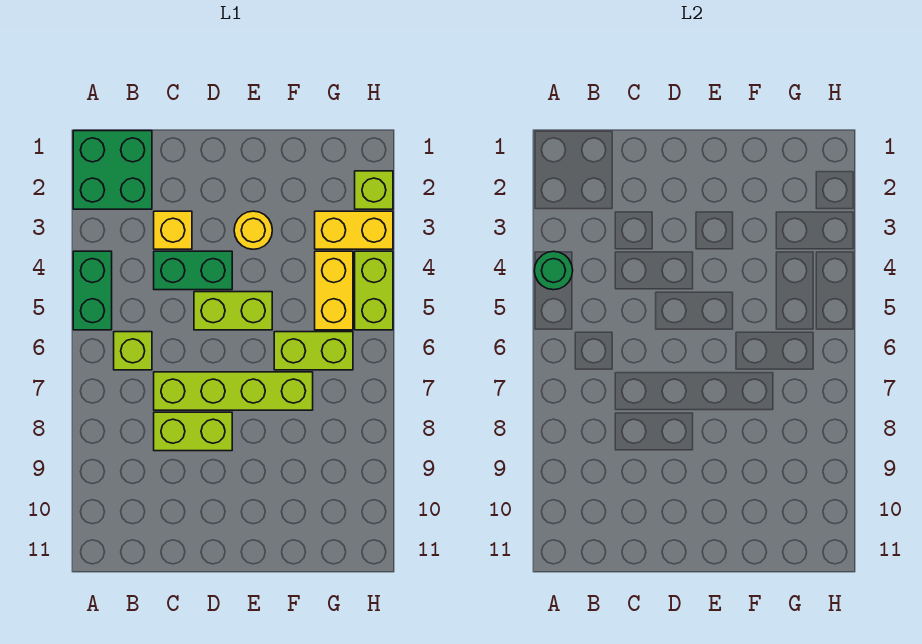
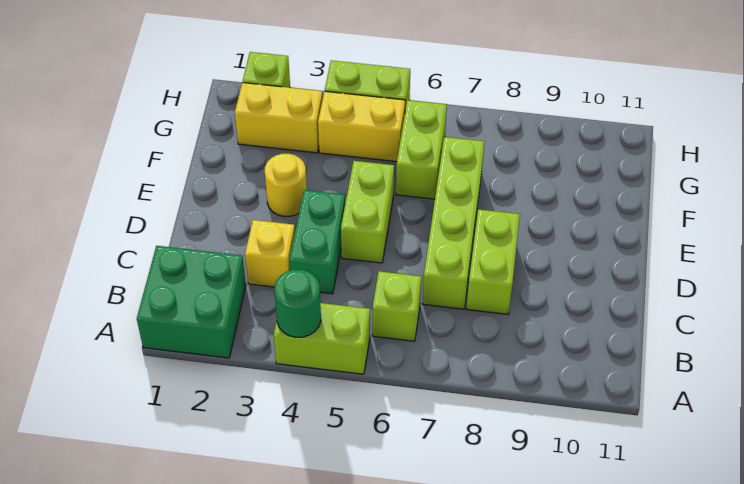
green brick A4:A5 level 1 -> lime brick A4:A5 level 1
yellow brick G3:H3 level 1 -> yellow brick G2:G3 level 1

